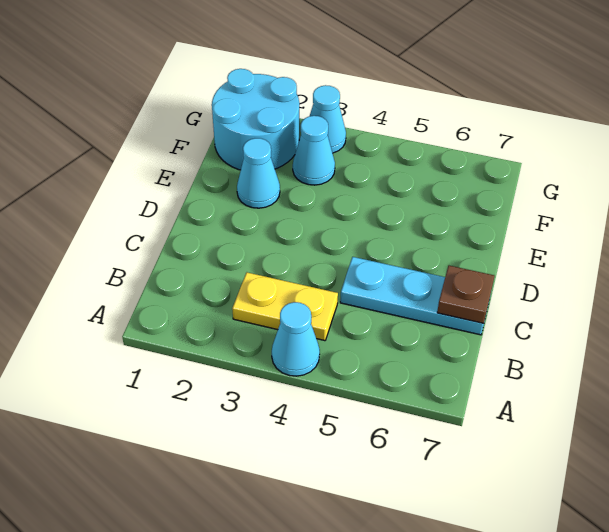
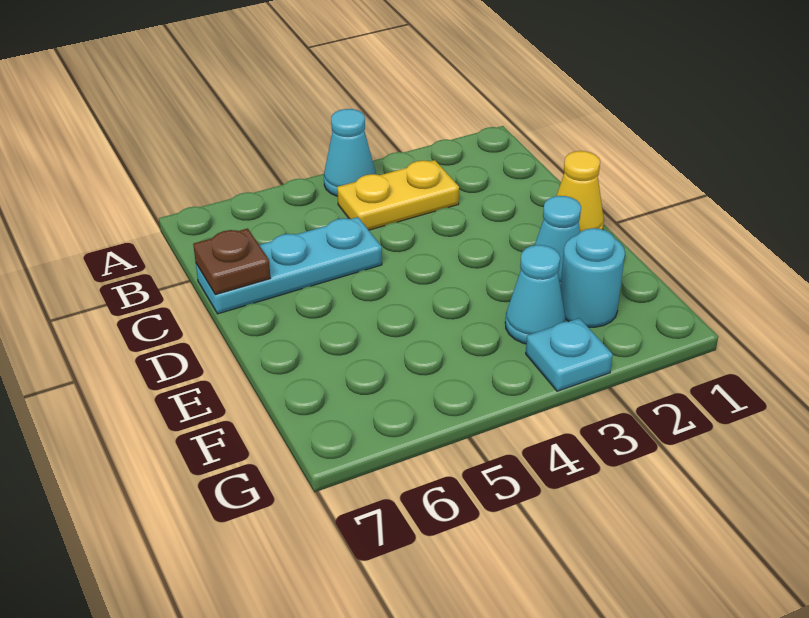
none -> yellow cone D1 level 1
cyan round brick F1:G2 level 1 -> cyan round brick F2 level 1
cyan cone G3 level 1 -> cyan plate G3 level 1

